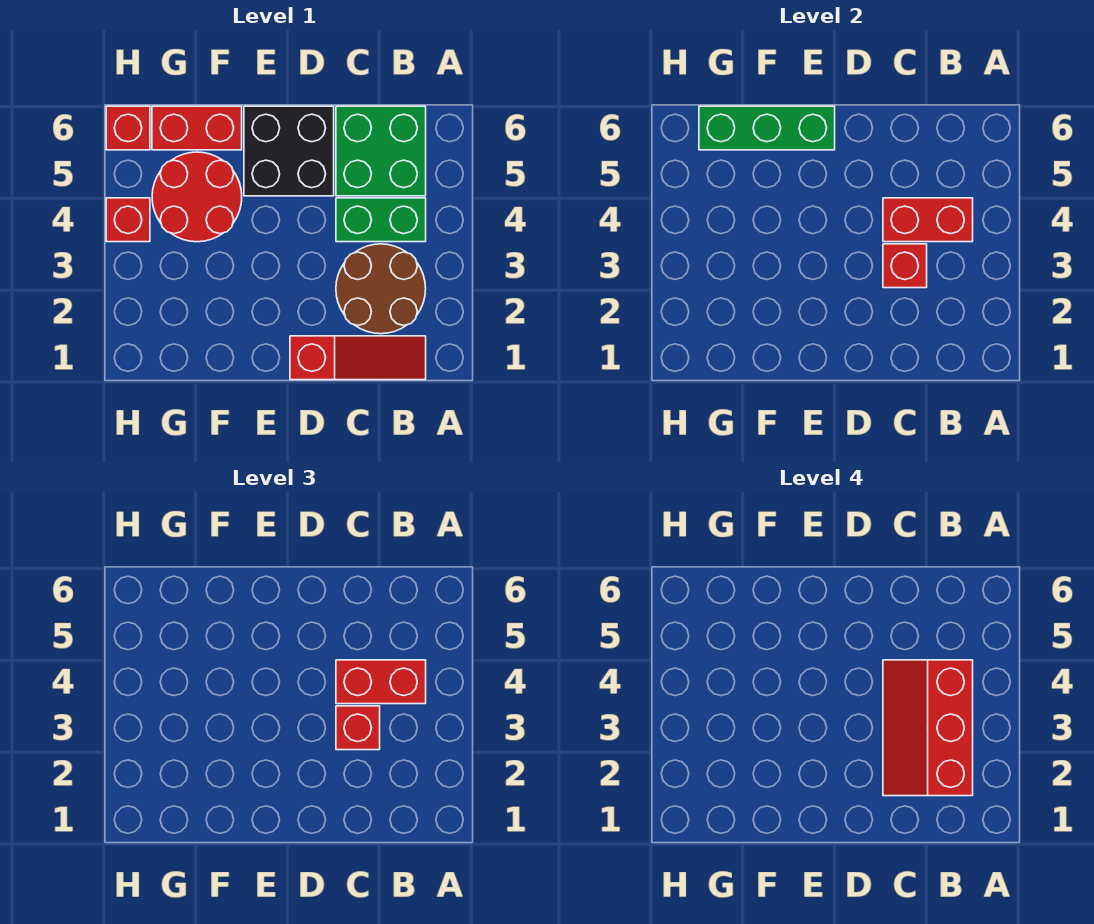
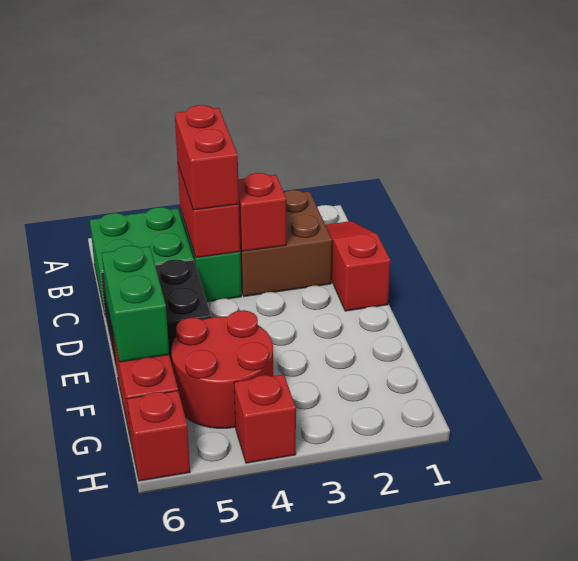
brown round brick B2:C3 level 1 -> brown brick B2:C3 level 1
red slope B2:C4 level 4 top B -> none
red brick C3 level 3 -> none
green brick E6:G6 level 2 -> green brick E6:F6 level 2

